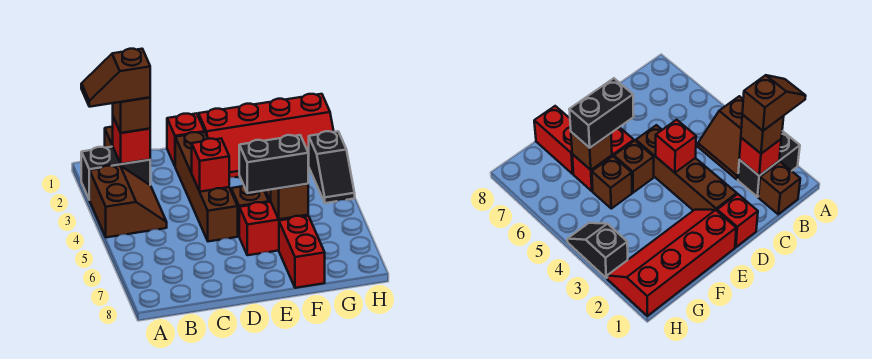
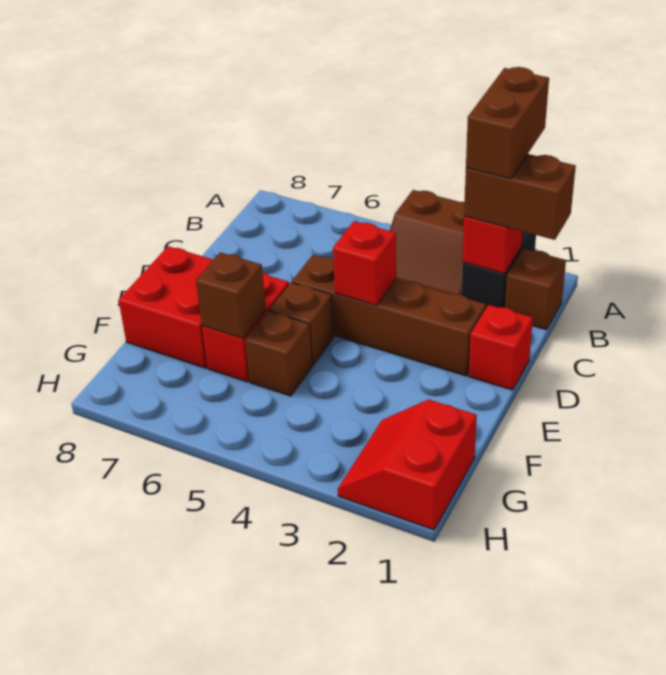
brown slope A2:B2 level 4 top B -> brown brick A2:B2 level 4
brown brick B2 level 3 -> brown brick B1:B2 level 3
red slope E1:H2 level 1 top 1 -> red slope G1:H2 level 1 top 1
black brick E6:F6 level 3 -> none
red brick F7:F8 level 1 -> red brick E7:F8 level 1
black slope H3:H4 level 1 top 3 -> none

